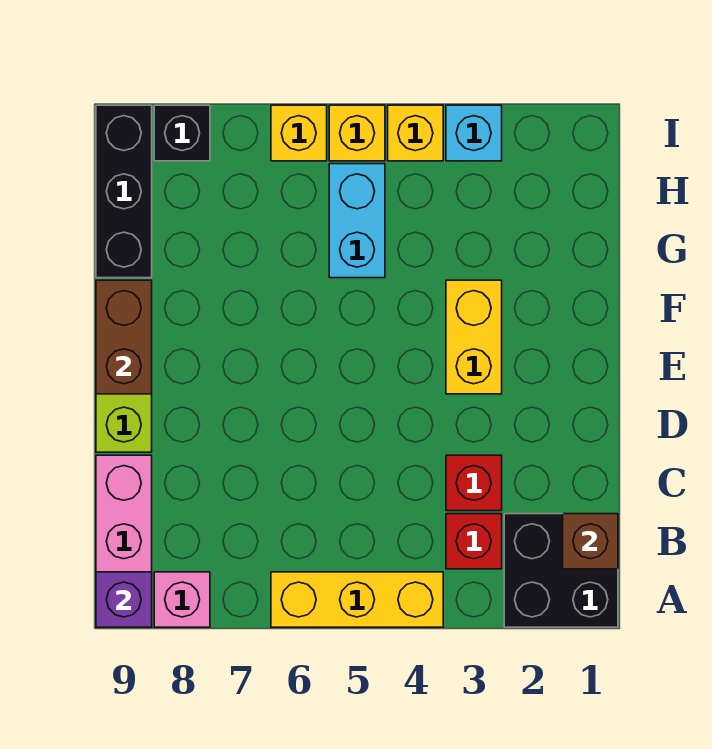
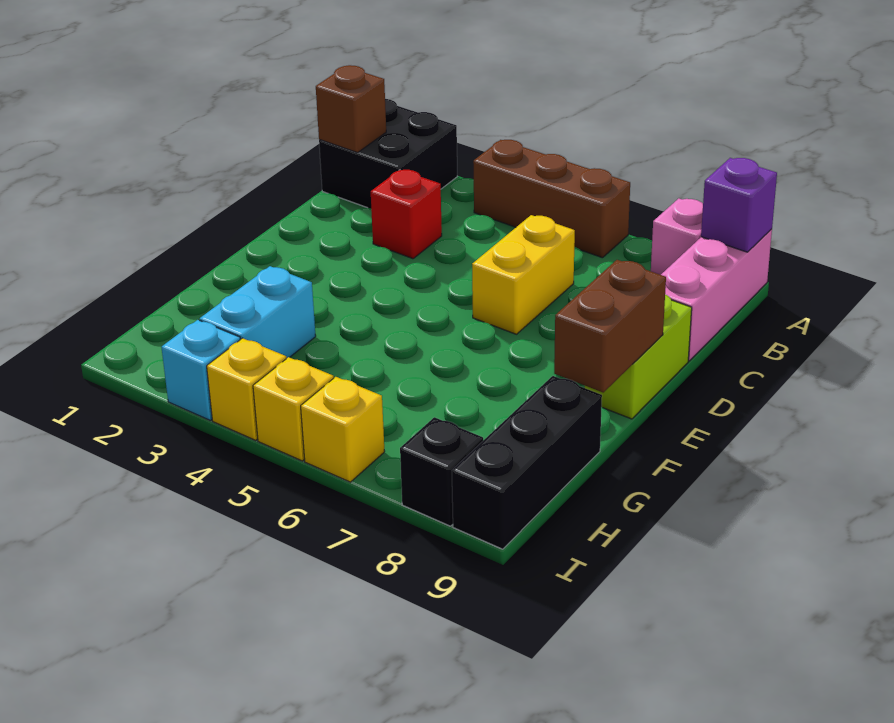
yellow brick A4:A6 level 1 -> brown brick A4:A6 level 1
red brick B3 level 1 -> none
yellow brick E3:F3 level 1 -> yellow brick C6:D6 level 1
cyan brick G5:H5 level 1 -> cyan brick G3:H3 level 1

